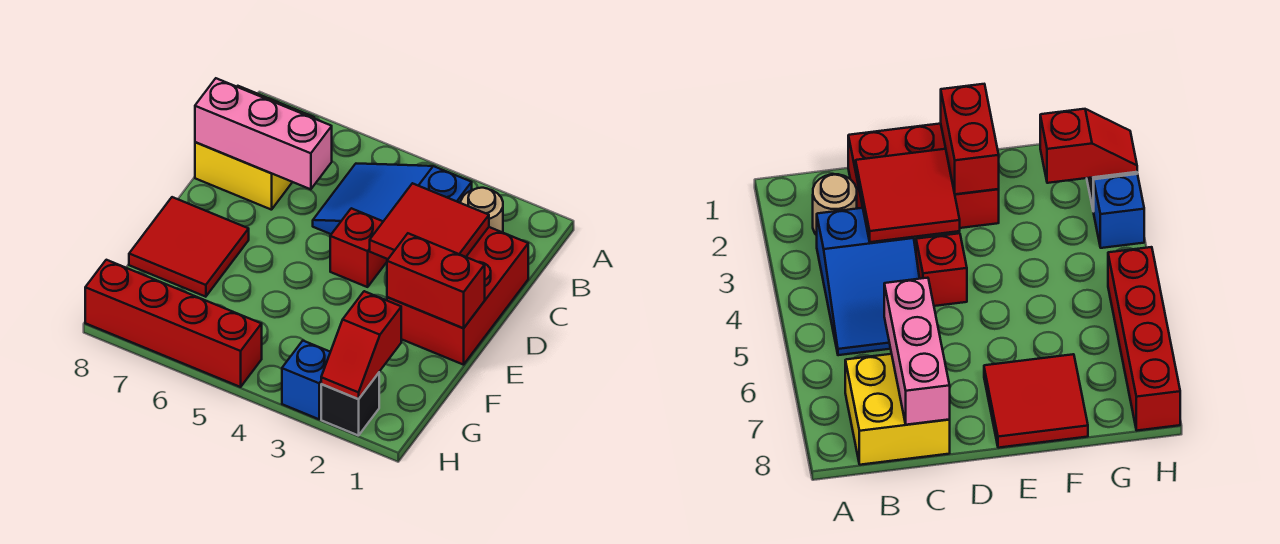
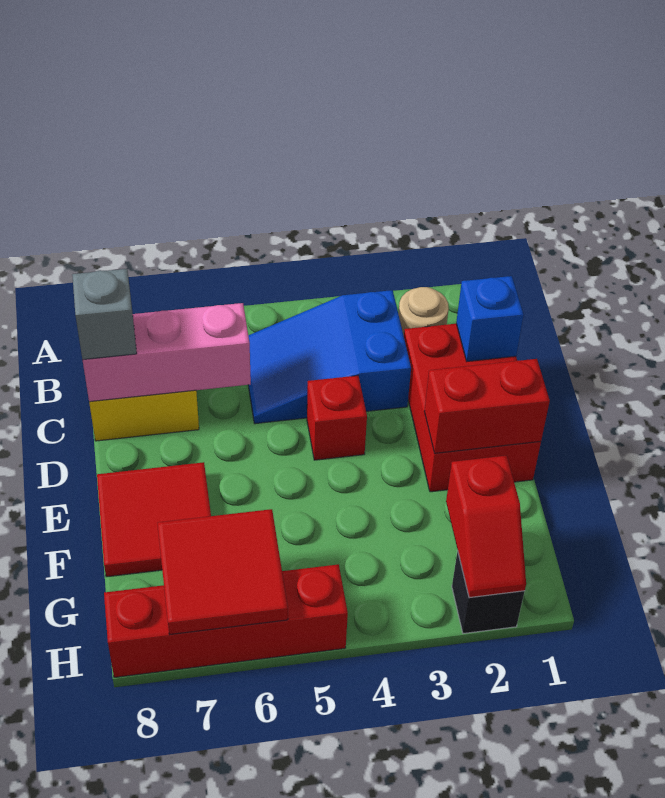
red tile C2:D3 level 2 -> red tile G6:H7 level 2
none -> grey brick C8 level 3
blue brick H3 level 1 -> blue brick C1 level 2

